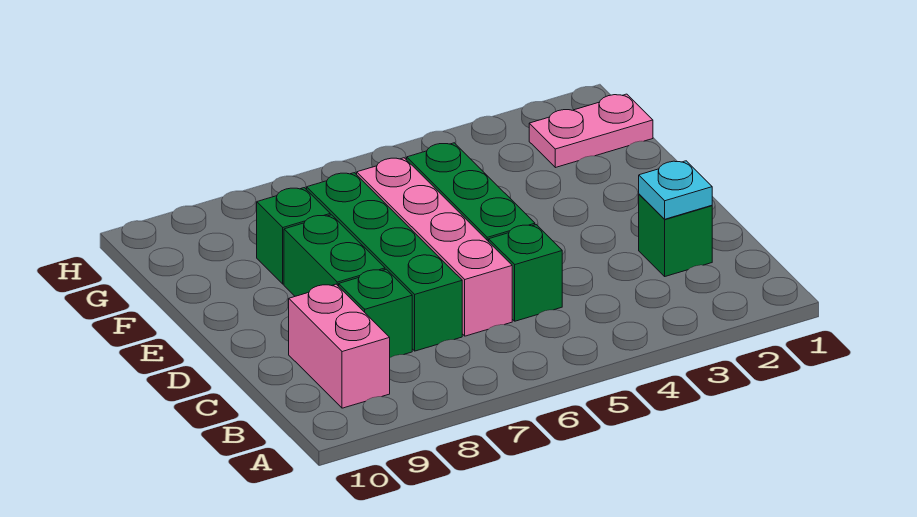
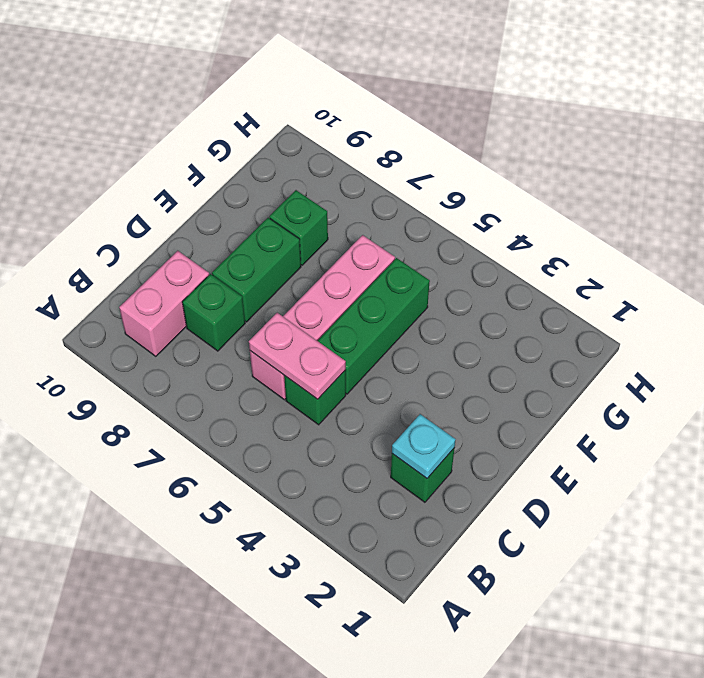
green brick C7:F7 level 1 -> none
pink plate G1:G2 level 1 -> pink plate C5:C6 level 2

